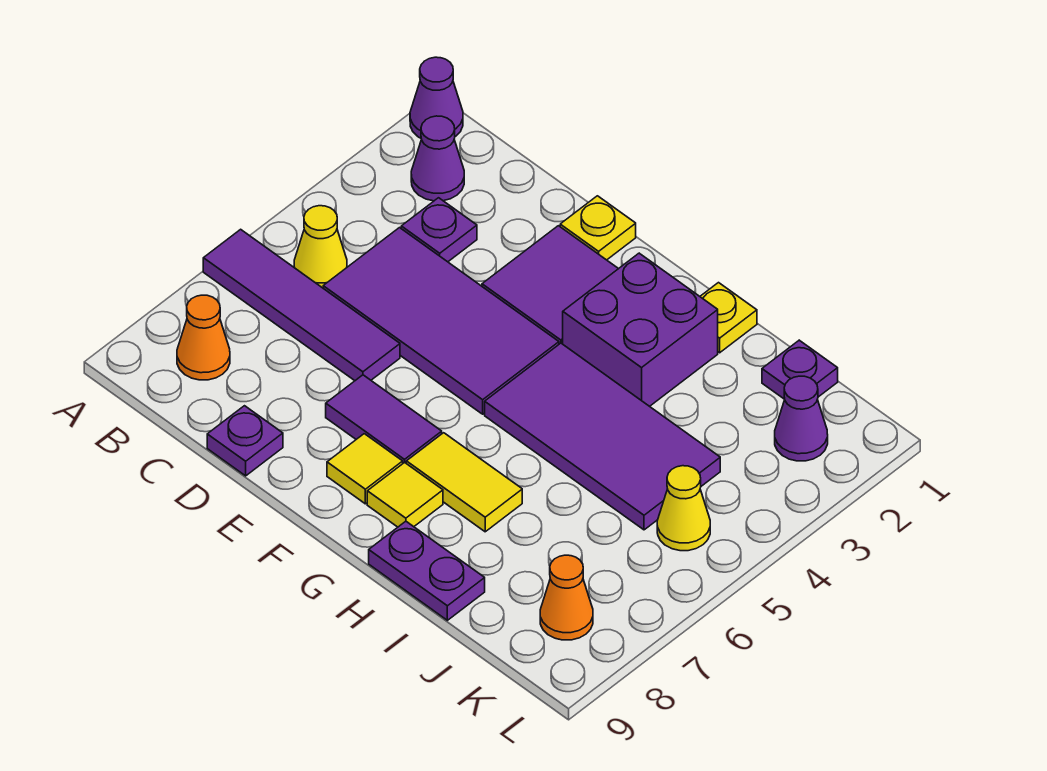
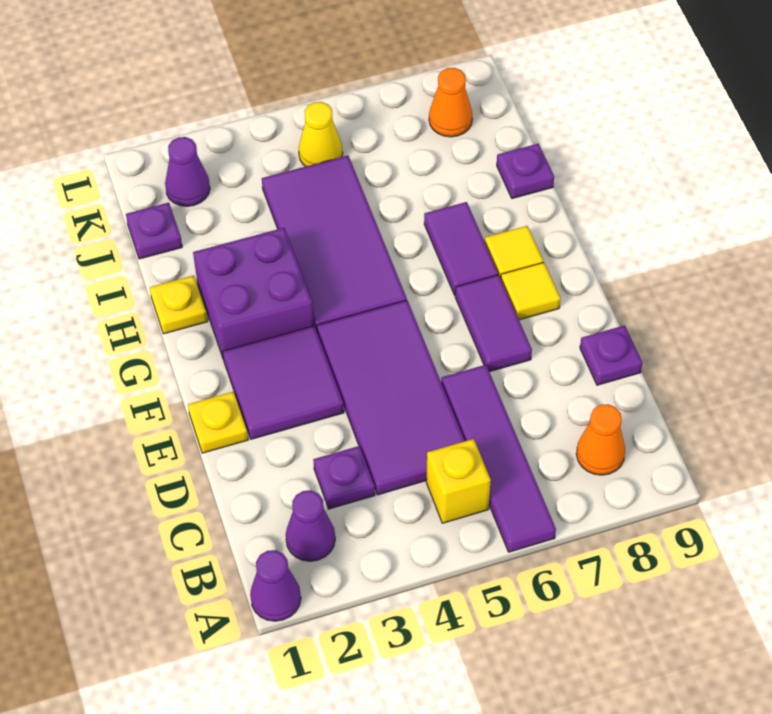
yellow cone B5 level 1 -> yellow brick B5 level 1
yellow tile G7:H7 level 1 -> purple tile G7:H7 level 1
purple plate H9:I9 level 1 -> purple plate I9 level 1

